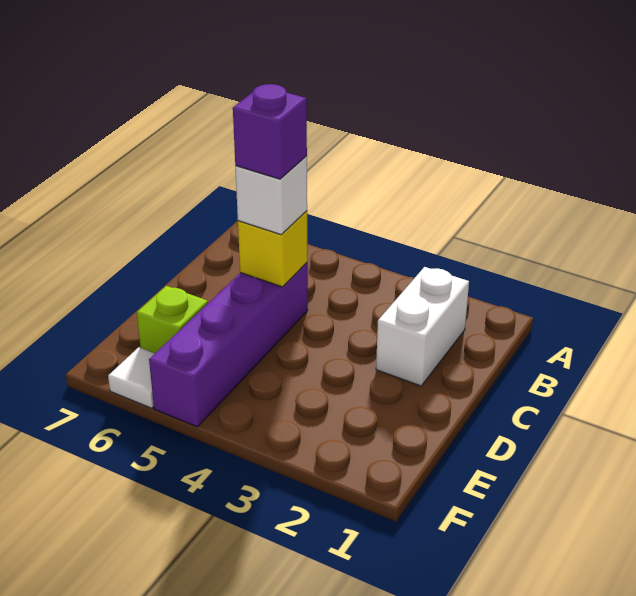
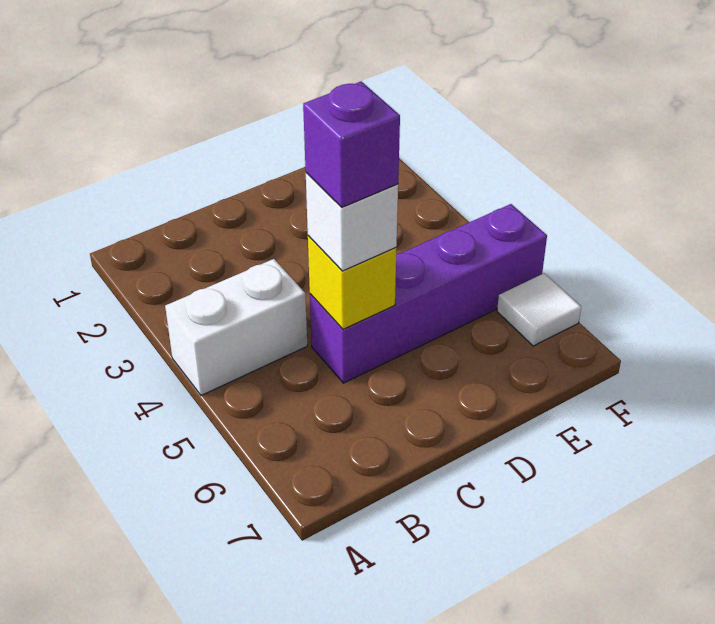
white brick B2:C2 level 1 -> white brick A4:B4 level 1
lime brick E6 level 1 -> none

